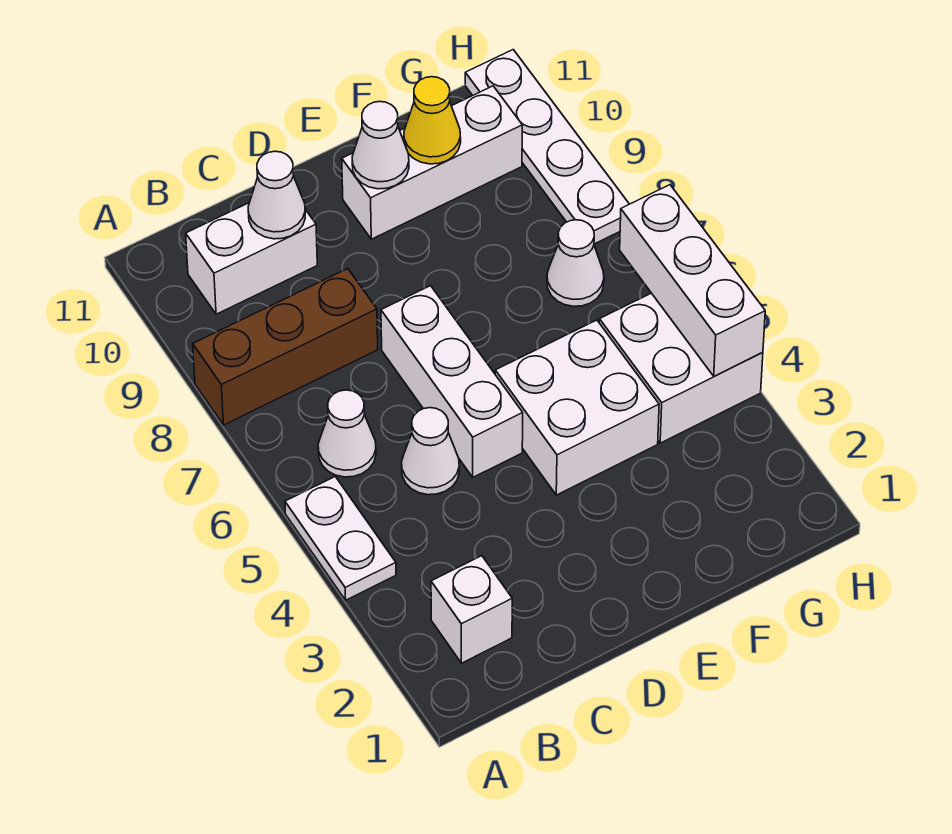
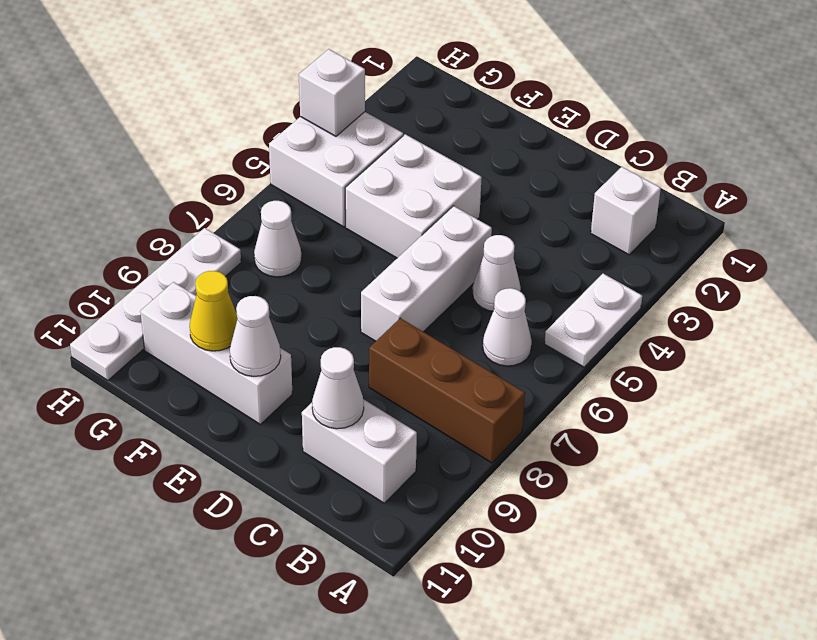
white brick H4:H6 level 2 -> white brick H4 level 2

